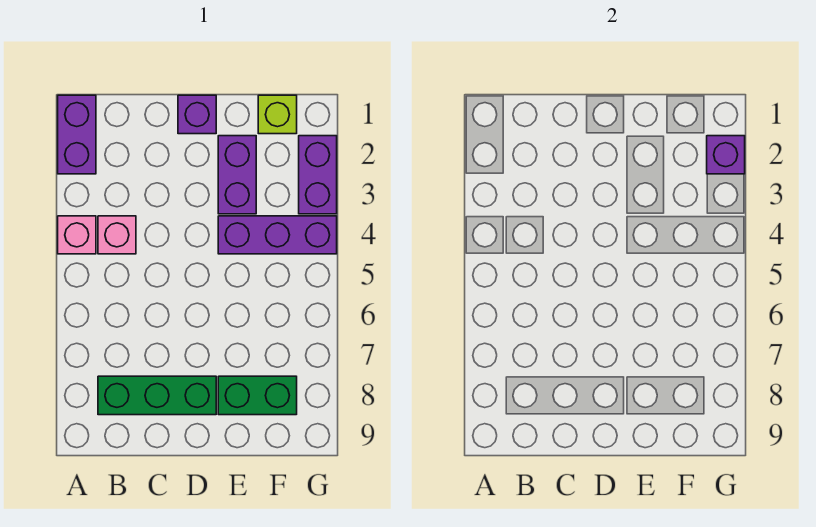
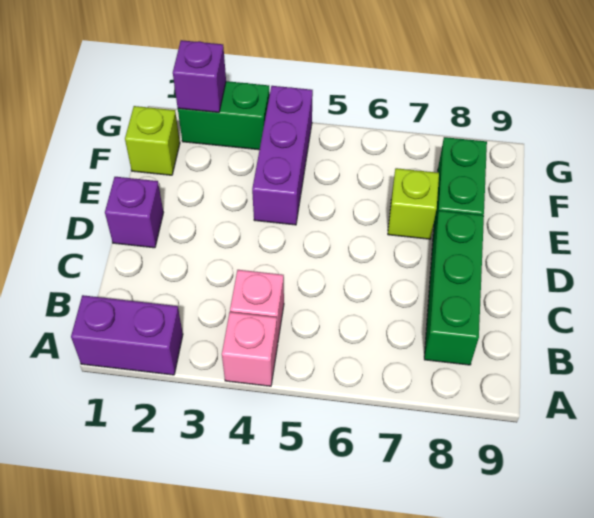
purple brick E2:E3 level 1 -> none
none -> lime brick E7 level 1
purple brick G2:G3 level 1 -> green brick G2:G3 level 1

